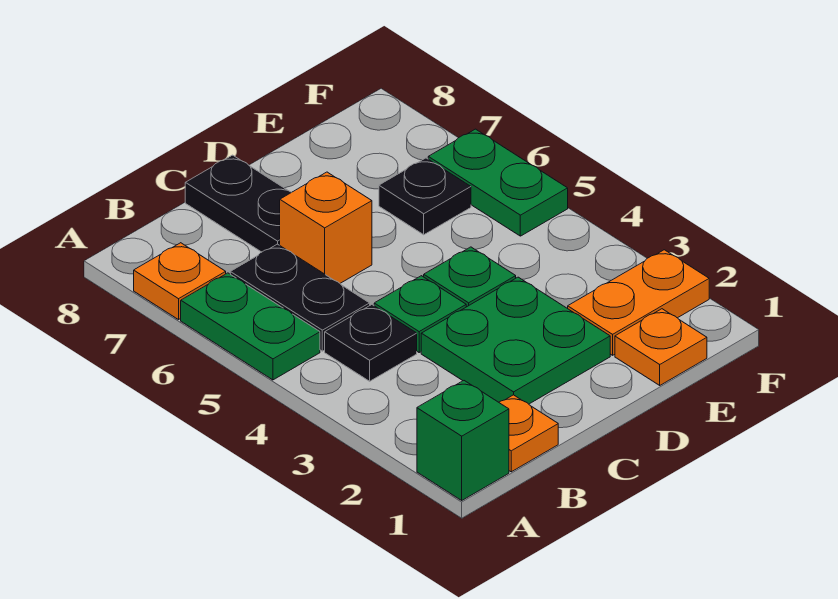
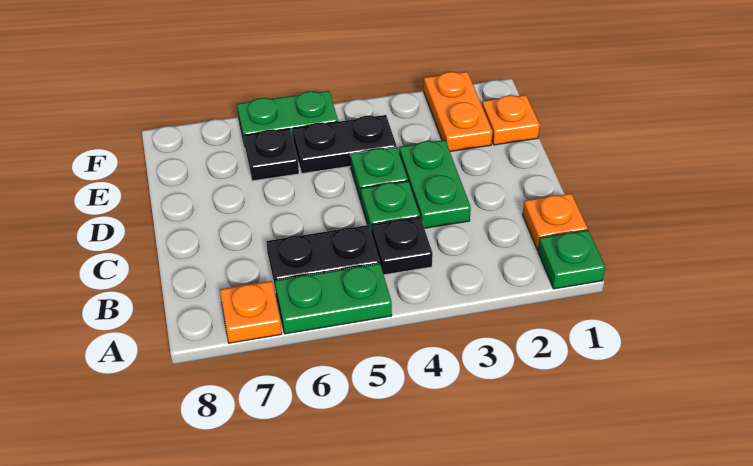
green brick A1 level 1 -> green plate A1 level 1
green plate C2:D3 level 1 -> green plate C3:D3 level 1
orange brick C6 level 1 -> none
black plate C7:C8 level 1 -> black plate E4:E5 level 1

